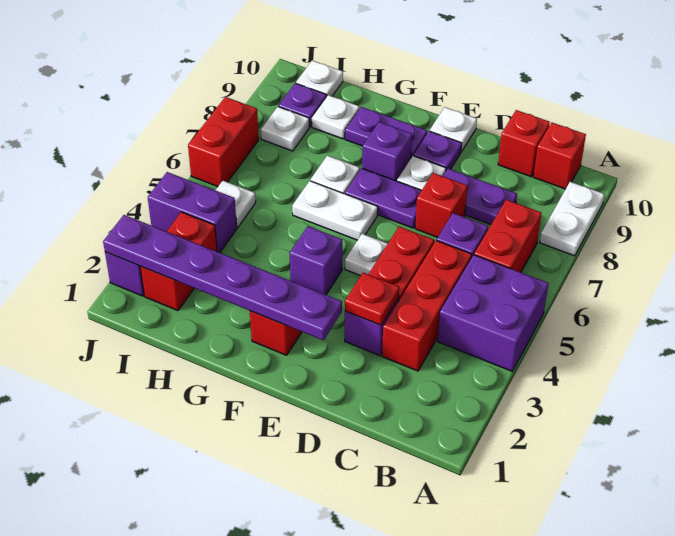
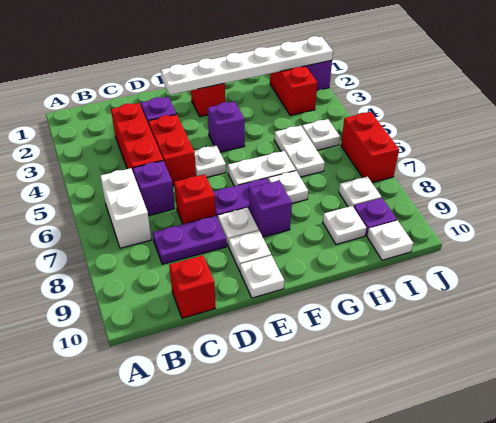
purple brick A4:B5 level 1 -> none
white plate A8:A9 level 1 -> white plate H5:H6 level 1
red brick B6:B7 level 1 -> white brick B6:B7 level 1
red brick B10 level 1 -> none
red plate D3 level 2 -> none
purple plate E2:J2 level 2 -> white plate E2:J2 level 2
purple plate E9 level 1 -> white plate E9 level 1
purple plate F9:G9 level 1 -> none
purple brick I4:J4 level 1 -> none

